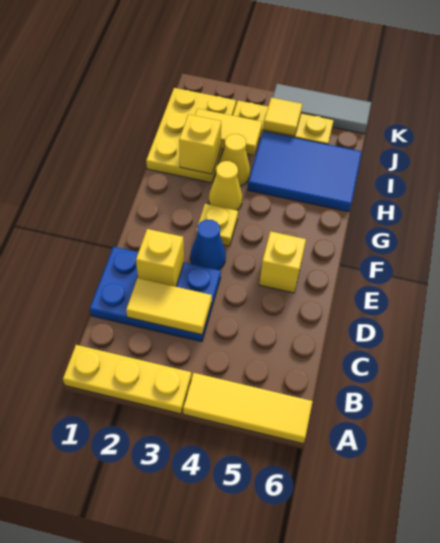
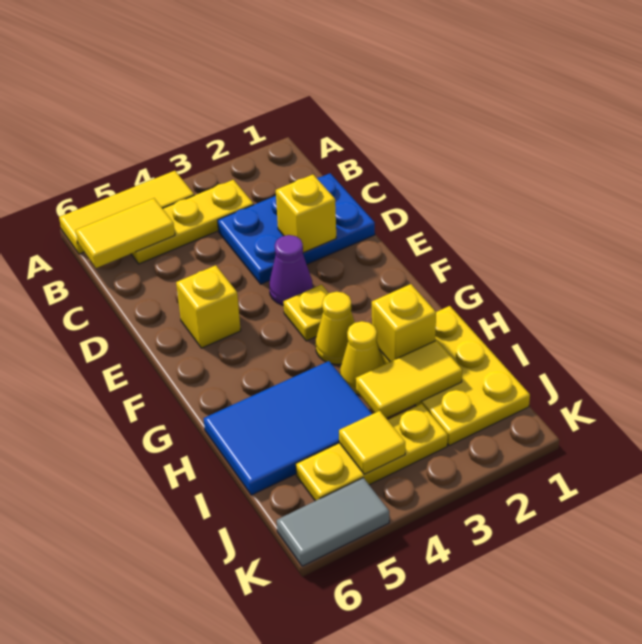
yellow plate A1:A3 level 1 -> yellow plate B3:B5 level 1
yellow tile C2:C3 level 2 -> yellow tile B5:B6 level 2
blue cone E3 level 1 -> purple cone E3 level 1
grey tile K4:K6 level 1 -> grey tile K5:K6 level 1

